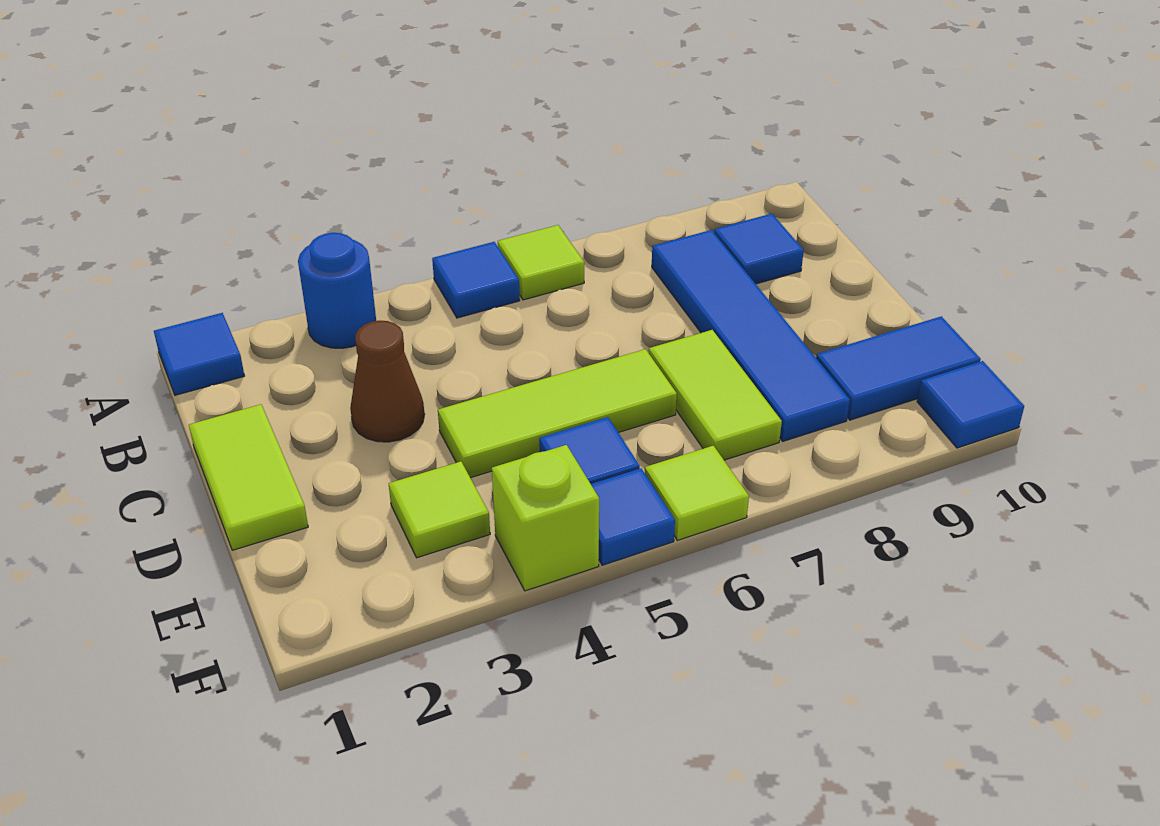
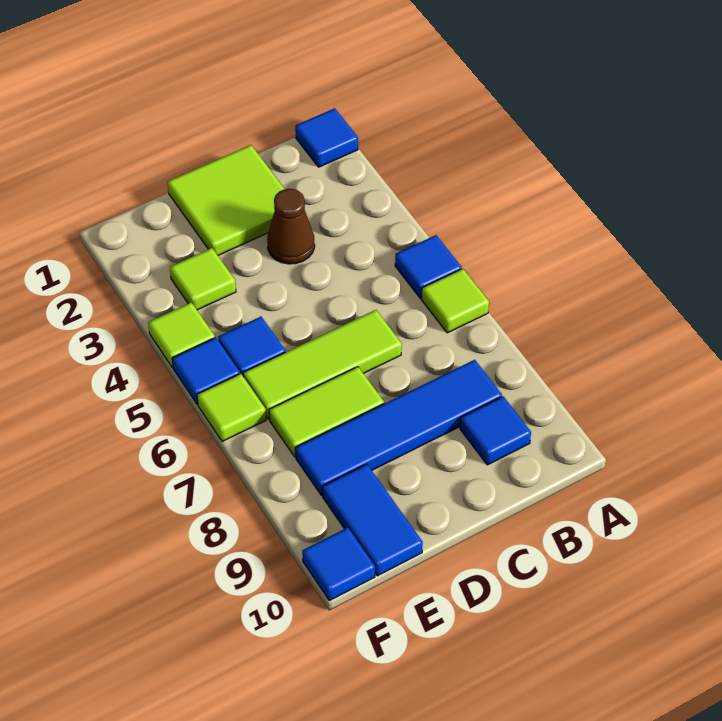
blue round brick A3 level 1 -> none
lime tile C1:D1 level 1 -> lime tile C1:D2 level 1
lime tile D4:D6 level 1 -> lime tile C6:E6 level 1
lime brick F4 level 1 -> lime tile F4 level 1

